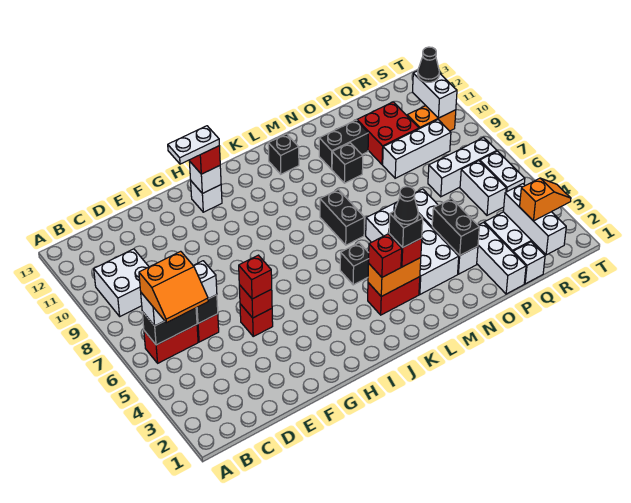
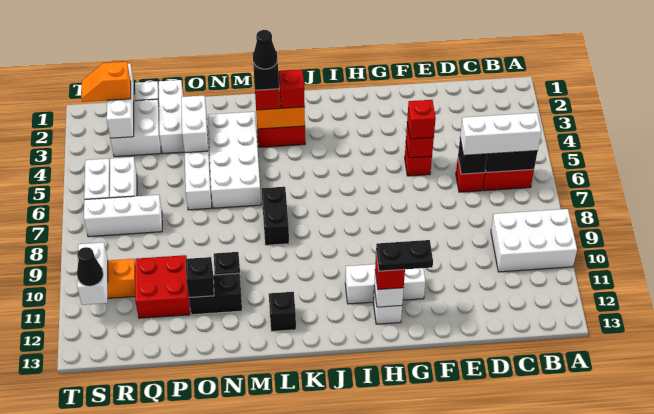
orange slope B5:C6 level 4 top 6 -> none
white brick B9:C10 level 1 -> white brick A9:C10 level 1
white plate G12:H12 level 4 -> black plate G12:H12 level 4
black brick K5 level 1 -> black brick O11 level 2
black brick O3:O4 level 2 -> white brick O3:O4 level 2
white brick P9:R9 level 1 -> white brick G11:I11 level 1

